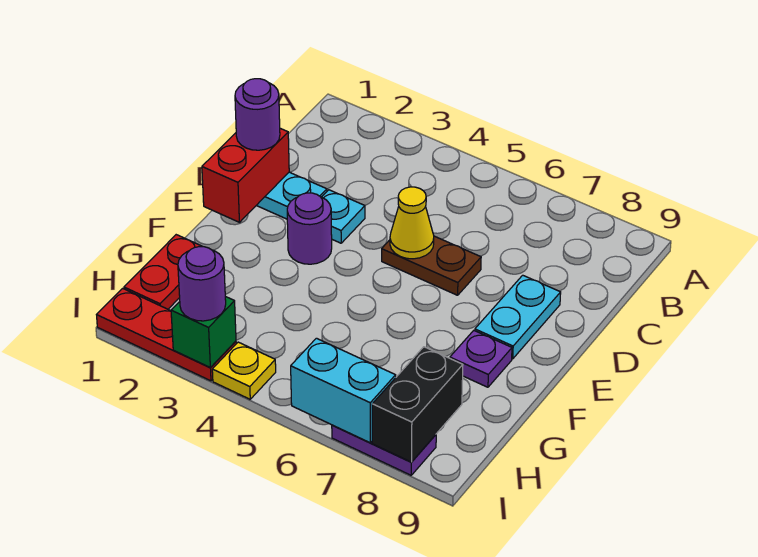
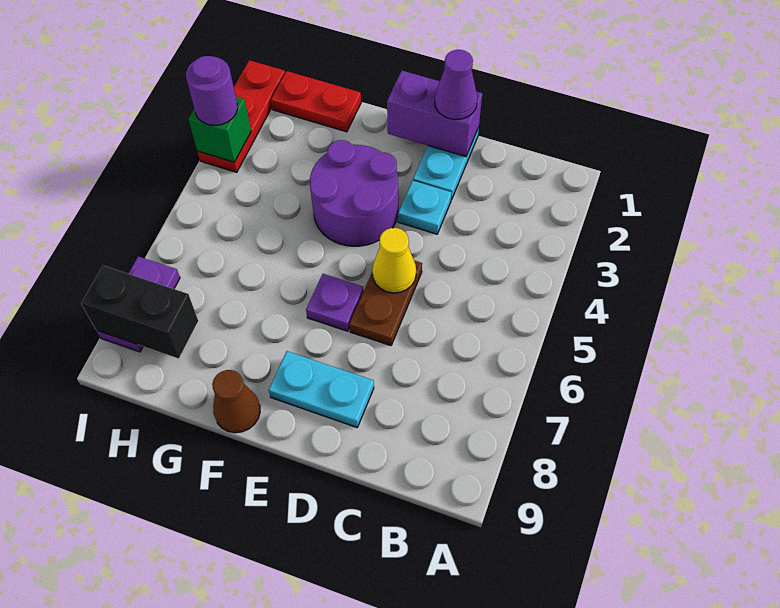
red brick D1:E1 level 2 -> purple brick D1:E1 level 2
purple round brick D1 level 3 -> purple cone D1 level 3
purple round brick E3 level 1 -> purple round brick E3:F4 level 1
purple plate F8 level 1 -> purple plate E6 level 1
none -> brown cone F9 level 1
yellow plate I4 level 1 -> none
cyan brick I6:I7 level 2 -> none

